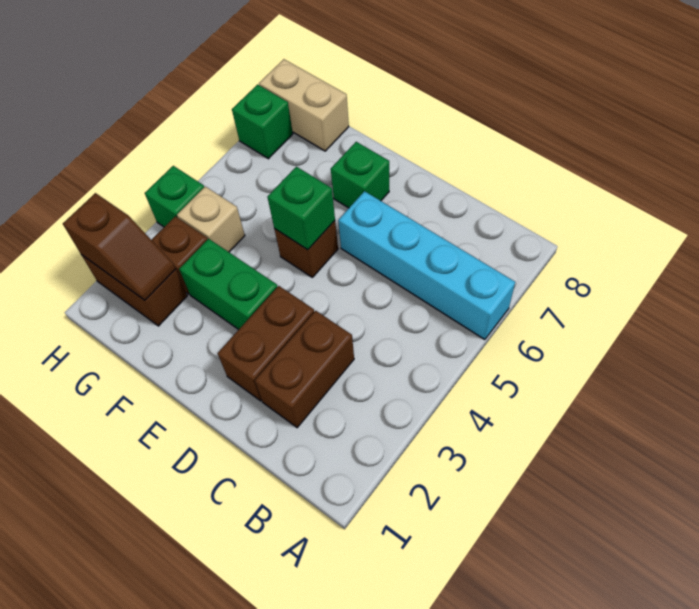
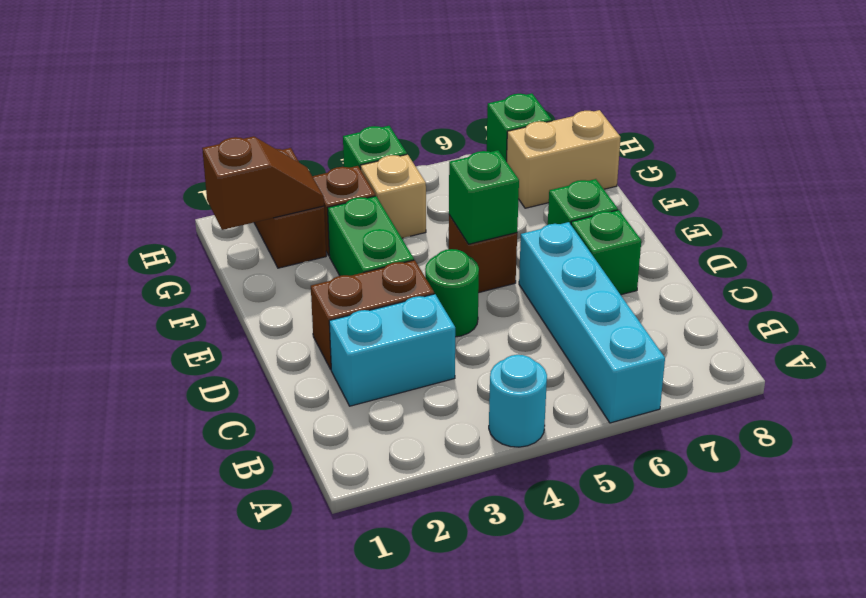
none -> cyan round brick A4 level 1
brown brick C2:C3 level 1 -> cyan brick C2:C3 level 1
none -> green round brick D4 level 1
none -> green brick D7 level 1
brown slope G2:H2 level 2 top H -> brown slope G1:G2 level 2 top 1
tan brick G8:H8 level 1 -> tan brick G7:G8 level 1

